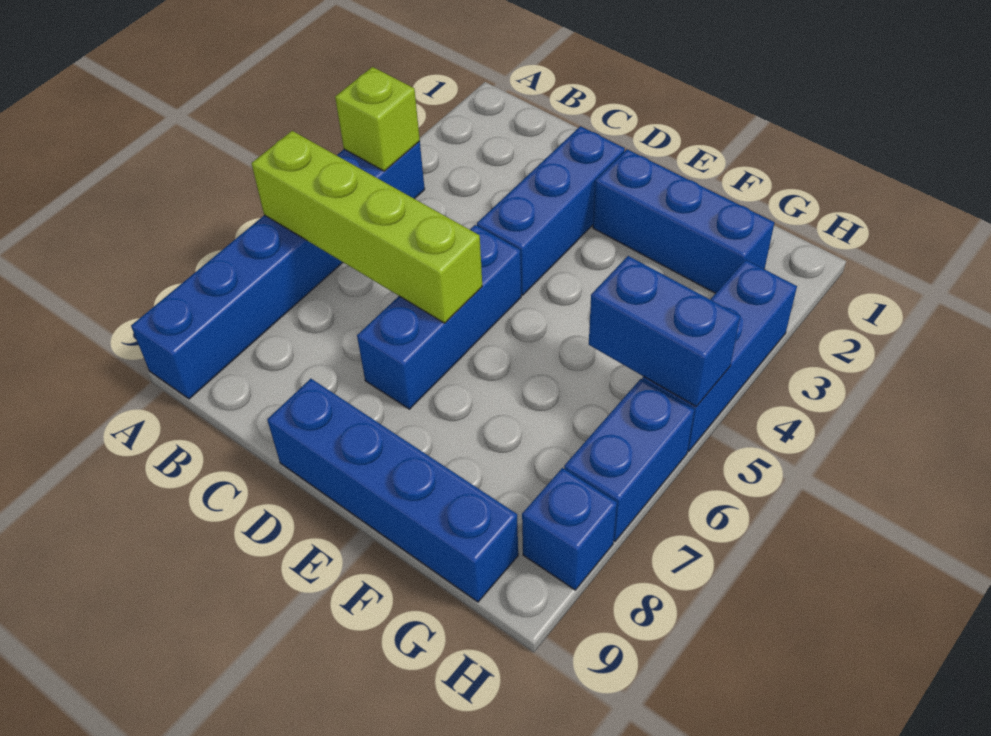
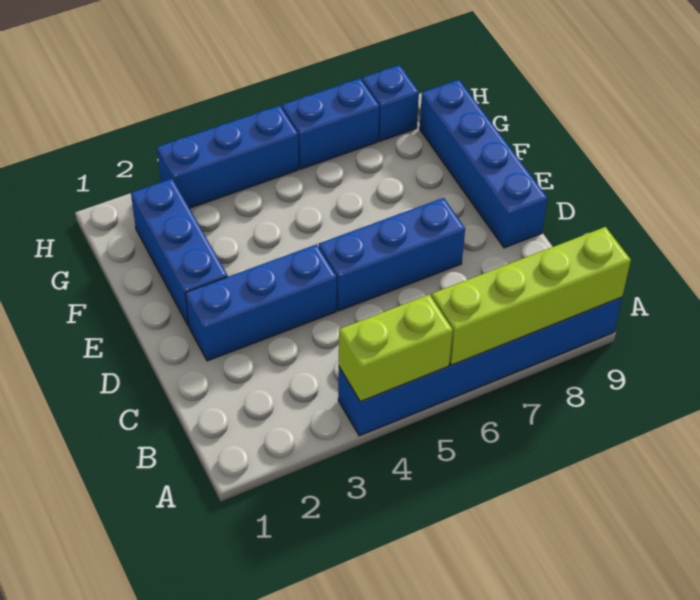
lime brick A4 level 2 -> lime brick A4:A5 level 2
lime brick A6:D6 level 2 -> lime brick A6:A9 level 2
blue brick G5:H5 level 2 -> none

